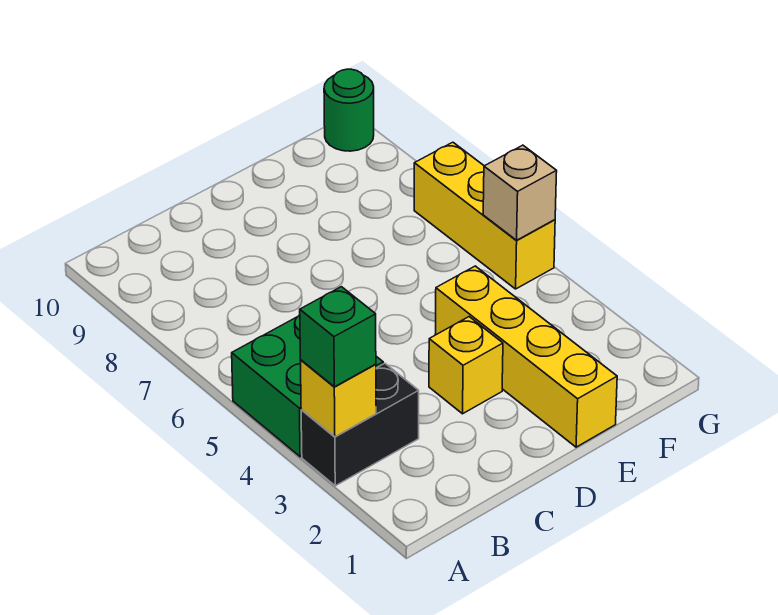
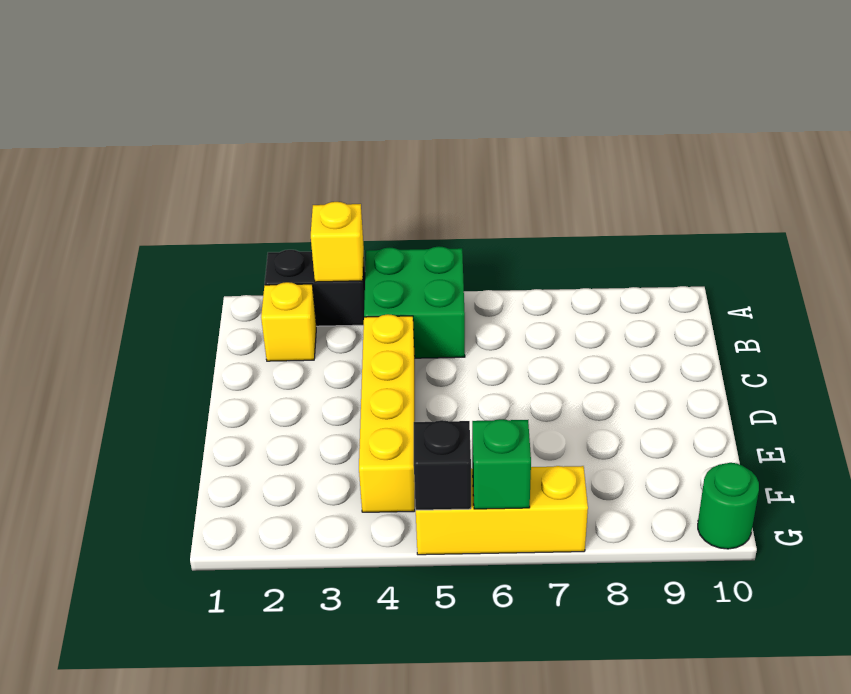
black brick A3:B3 level 1 -> black brick A2:A3 level 1
green brick A3 level 3 -> green brick G6 level 2
yellow brick D3 level 1 -> yellow brick B2 level 1
yellow brick E1:E4 level 1 -> yellow brick C4:F4 level 1
tan brick G5 level 2 -> black brick G5 level 2

